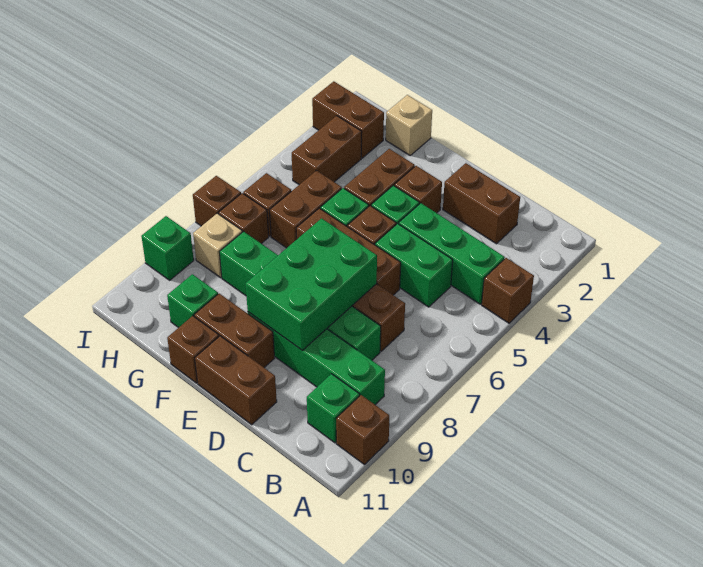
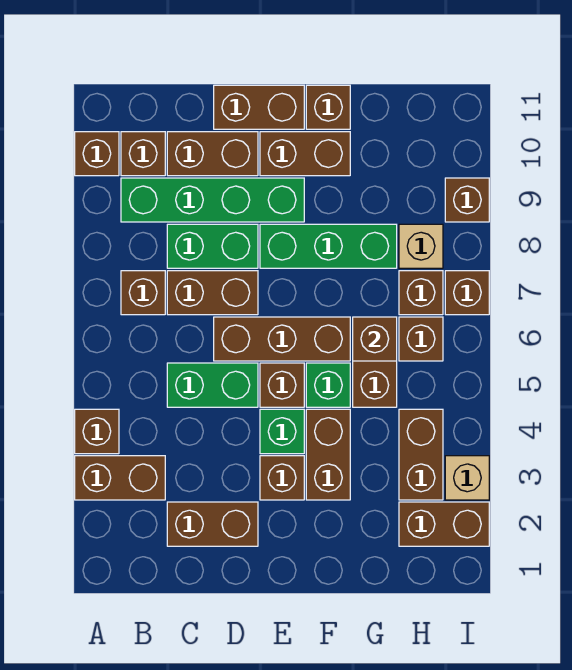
none -> brown brick A3:B3 level 1
green brick B4:D4 level 1 -> none
none -> brown brick B7 level 1
green brick B10 level 1 -> brown brick B10 level 1
none -> brown brick C10:D10 level 1
green brick D7:E9 level 2 -> none
tan brick G1 level 1 -> tan brick I3 level 1
none -> brown brick G6 level 2
green brick G10 level 1 -> none
green brick I9 level 1 -> brown brick I9 level 1

